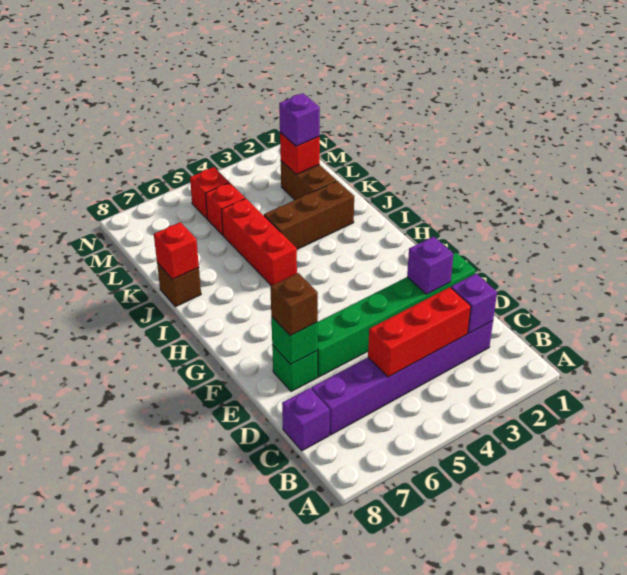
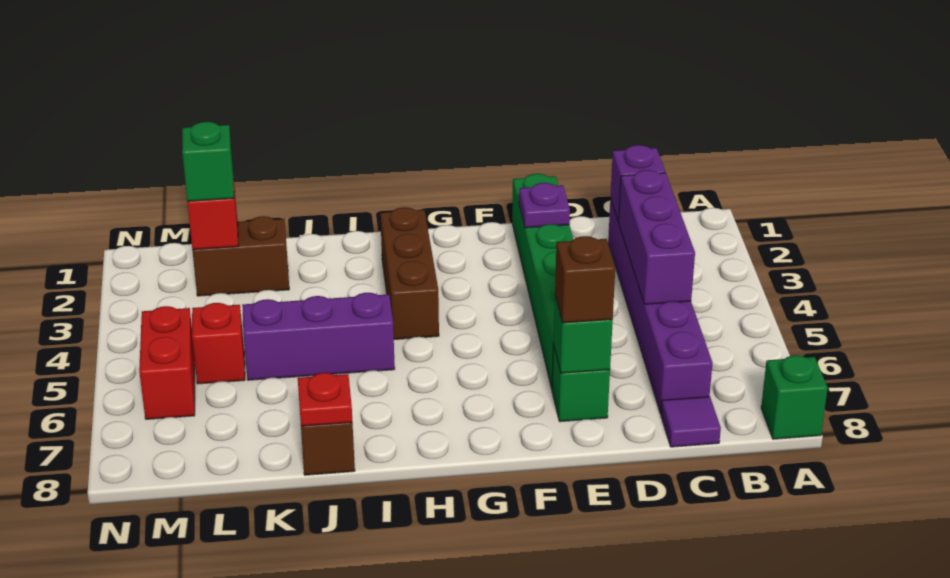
none -> green brick A8 level 1
red brick C3:C5 level 2 -> purple brick C3:C5 level 2
purple brick C8 level 1 -> purple tile C8 level 1
purple brick E2 level 2 -> purple plate E2 level 2
red brick I5:K5 level 1 -> purple brick I5:K5 level 1
brown brick J2:J4 level 1 -> brown brick H2:H4 level 1
red brick J8 level 2 -> red plate J8 level 2
purple brick L2 level 3 -> green brick L2 level 3
red brick M5 level 1 -> red brick M5:M6 level 1

